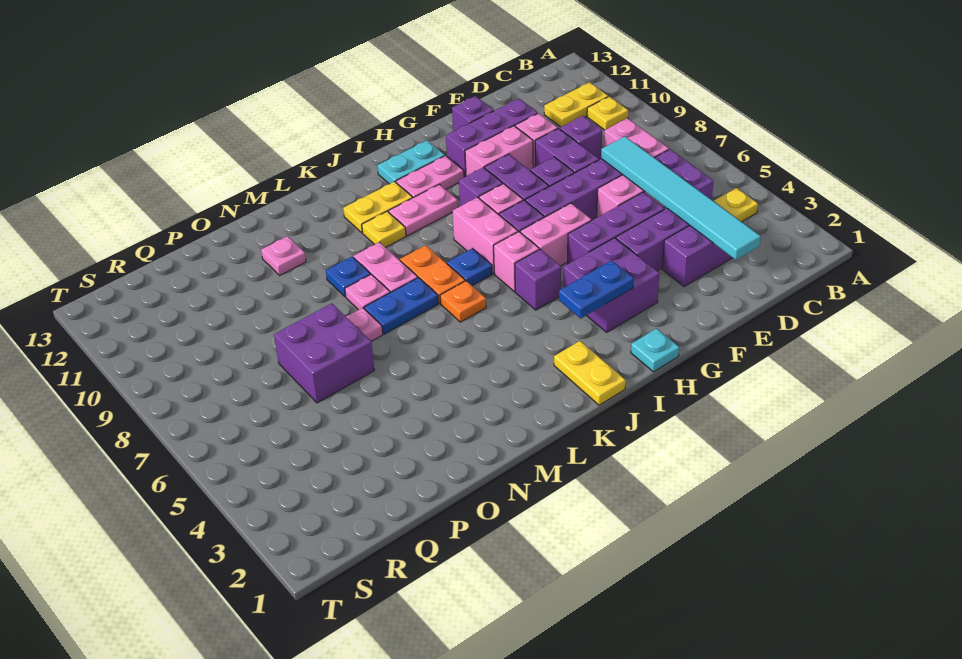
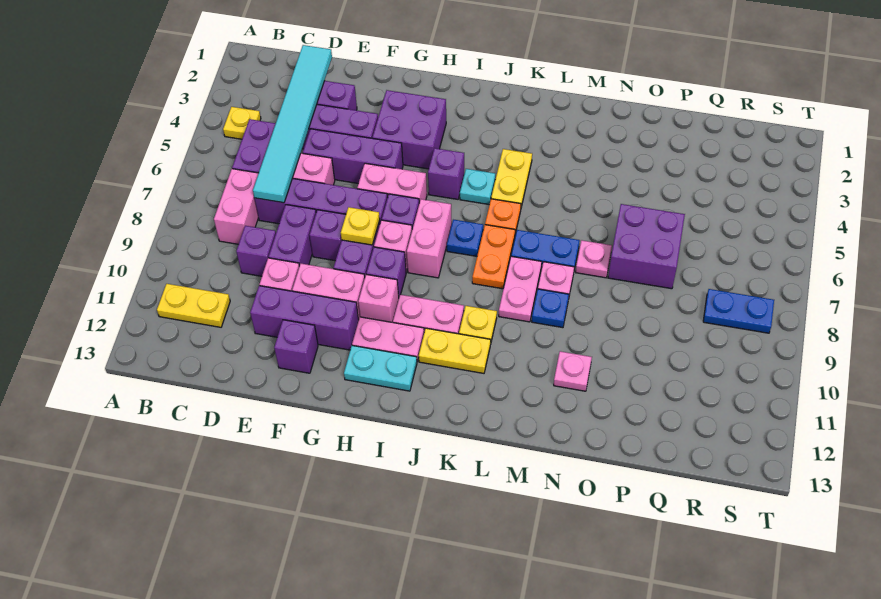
yellow plate B10 level 1 -> yellow plate G8 level 2
cyan plate H1 level 1 -> cyan plate J5 level 1
blue plate H3:I3 level 2 -> blue plate R8:S8 level 1
pink brick I6 level 1 -> pink brick H10 level 1
yellow plate J1:J2 level 1 -> yellow plate K4:K5 level 1

